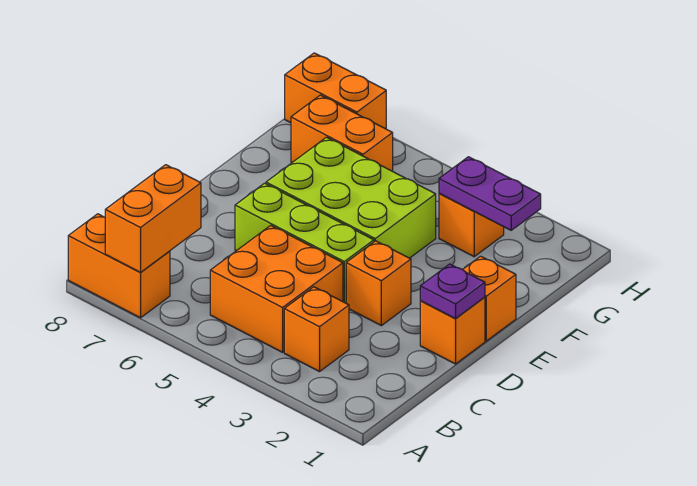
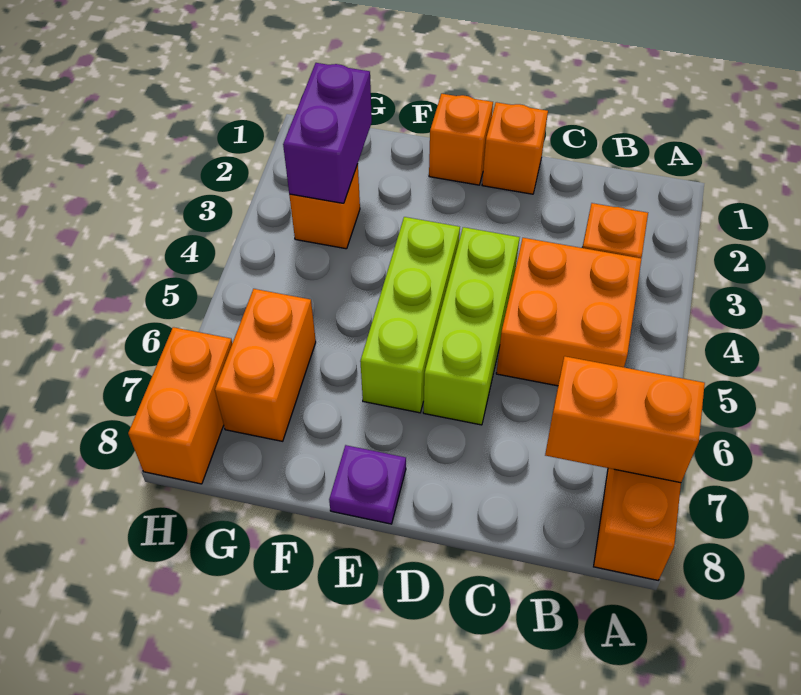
purple plate D1 level 2 -> purple plate E8 level 1
orange brick D3 level 1 -> none
lime brick E4:F6 level 1 -> lime brick E4:E6 level 1
purple plate G2:G3 level 2 -> purple brick G2:G3 level 2

